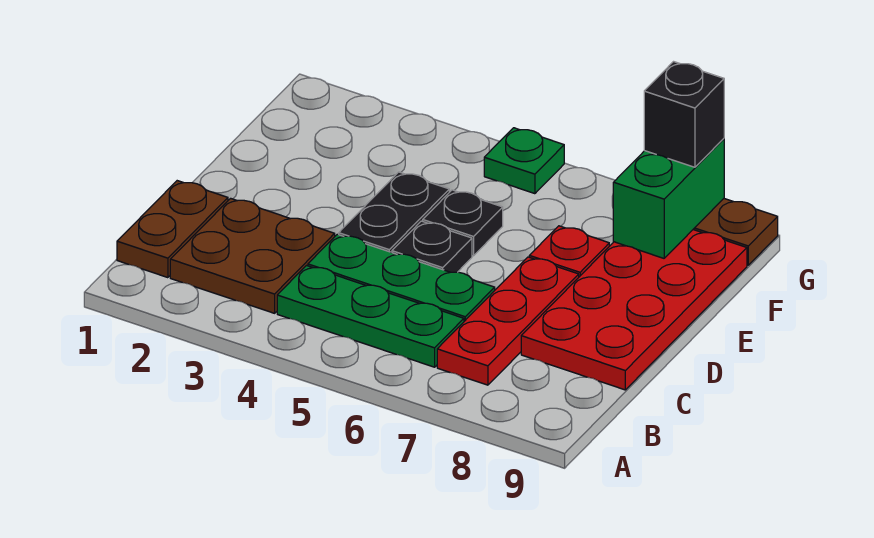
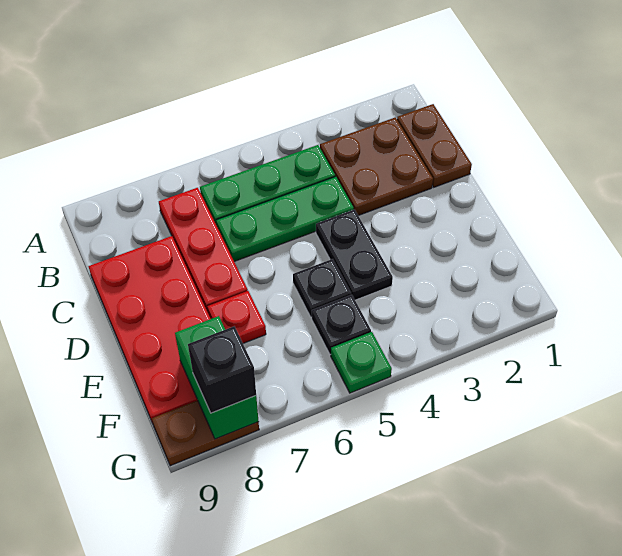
black plate D5 level 1 -> black plate F5 level 1

